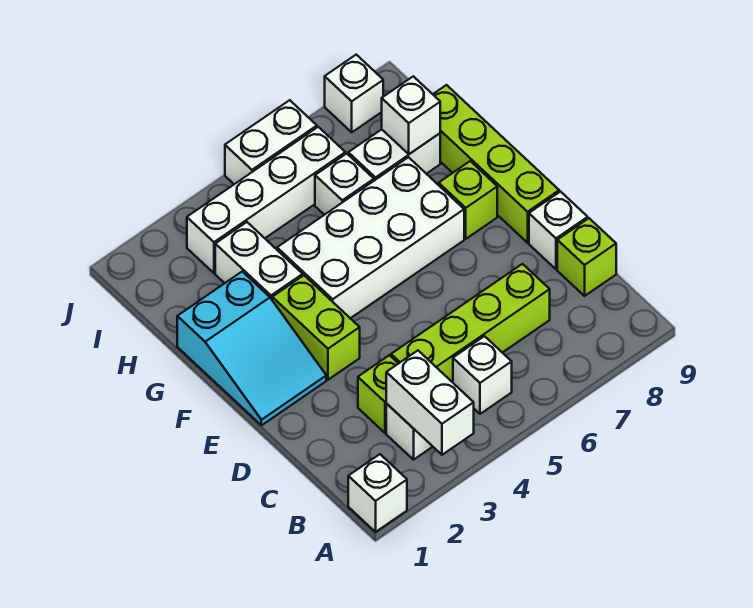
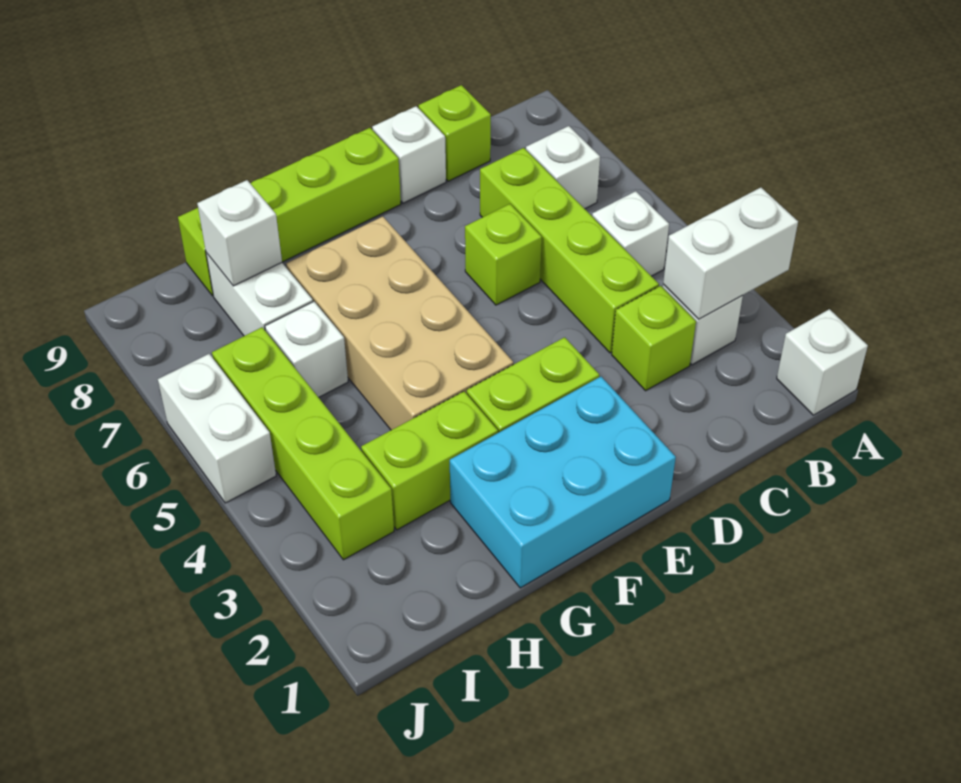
cyan slope E1:G2 level 1 top G -> cyan brick E1:G2 level 1
white brick F4:G7 level 1 -> tan brick F4:G7 level 1
lime brick F8 level 1 -> lime brick D6 level 1
white brick G3:H3 level 1 -> lime brick G3:H3 level 1
white brick I3:I6 level 1 -> lime brick I3:I6 level 1
white brick J8 level 1 -> white brick B7 level 1

